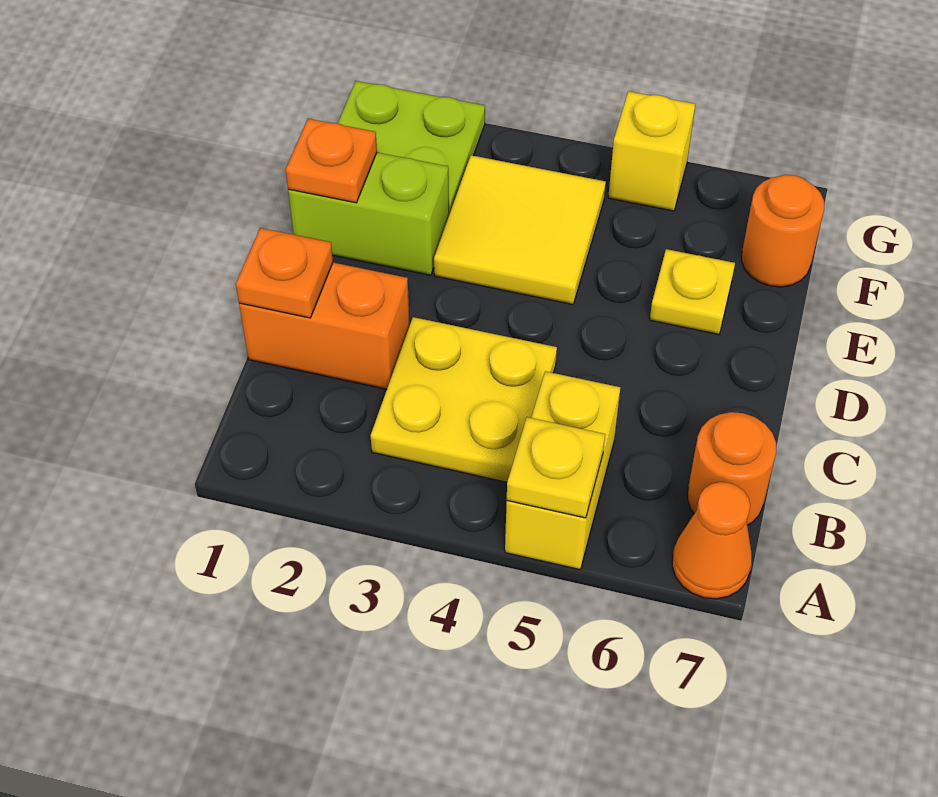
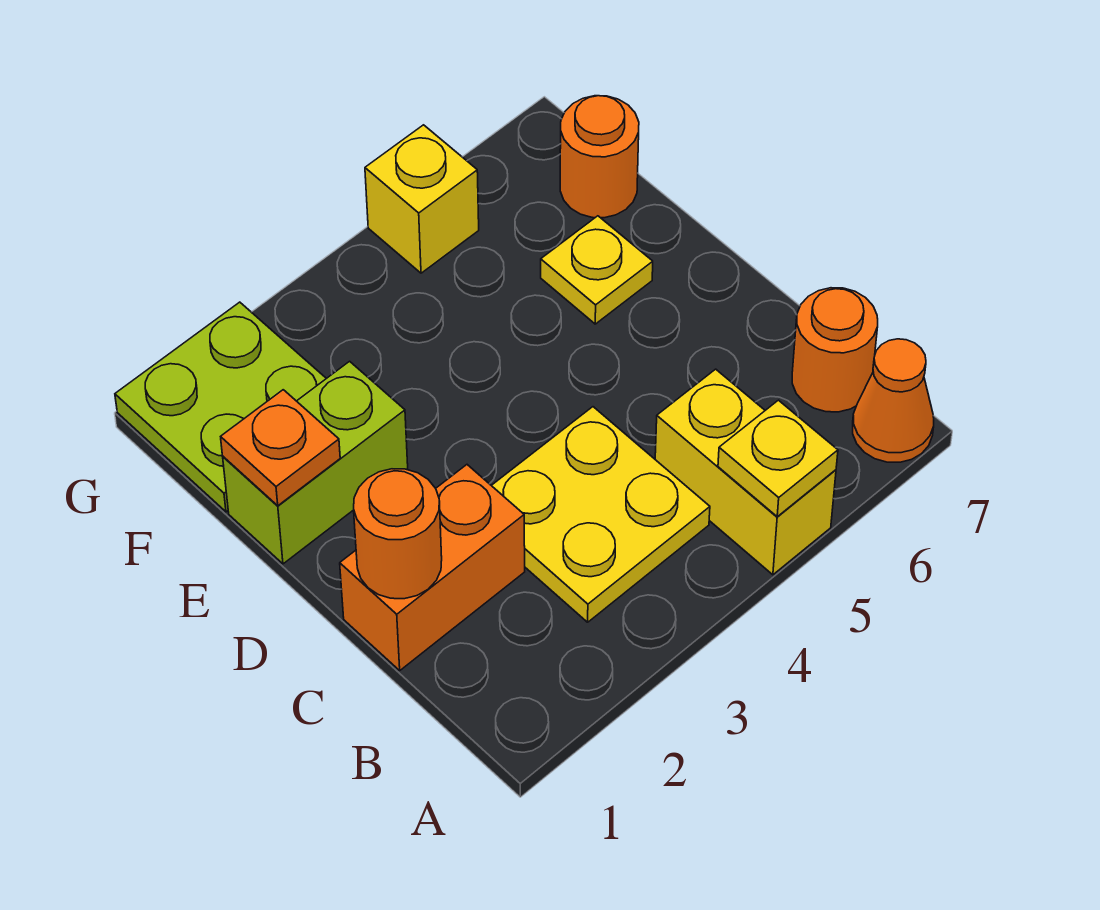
orange plate C1 level 2 -> orange round brick C1 level 2
yellow tile E3:F4 level 1 -> none

